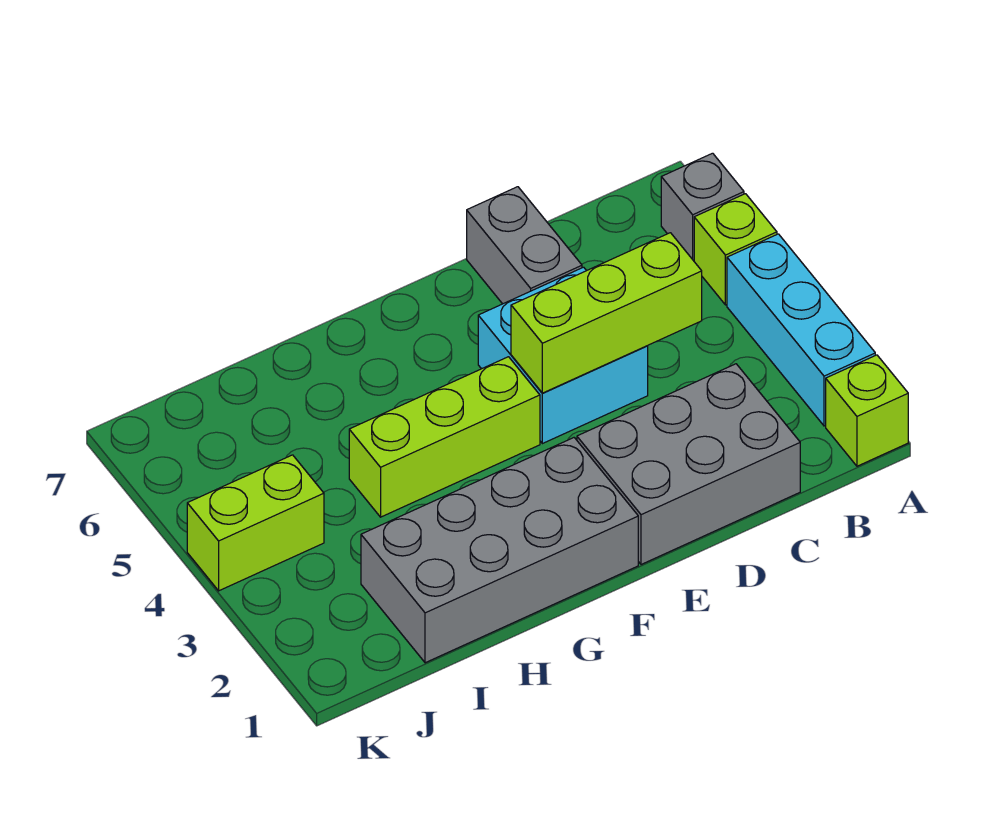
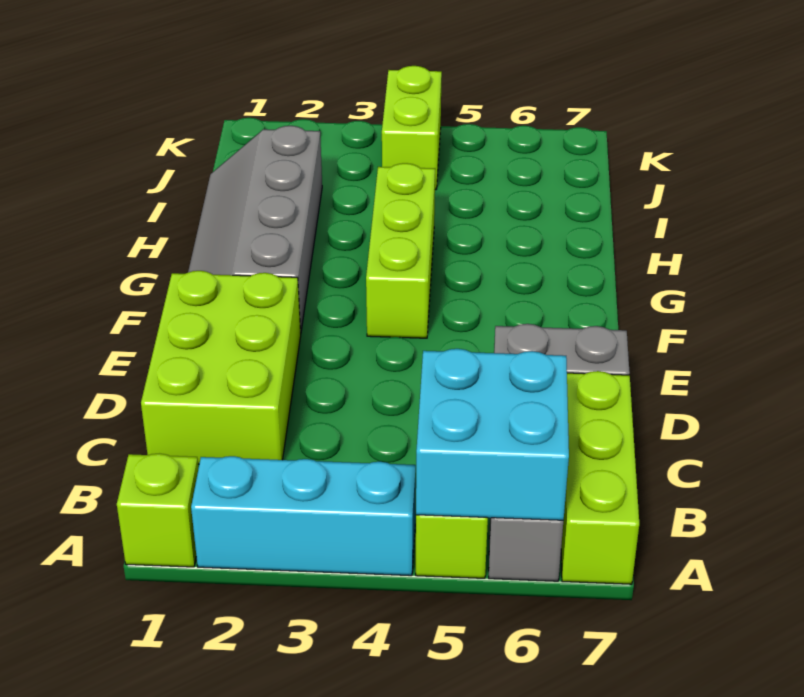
grey brick C1:E2 level 1 -> lime brick C1:E2 level 1
lime brick C4:E4 level 2 -> lime brick A7:C7 level 1
cyan brick D4:E5 level 1 -> cyan brick A5:B6 level 2
grey brick F1:I2 level 1 -> grey slope F1:I2 level 1 top 2

